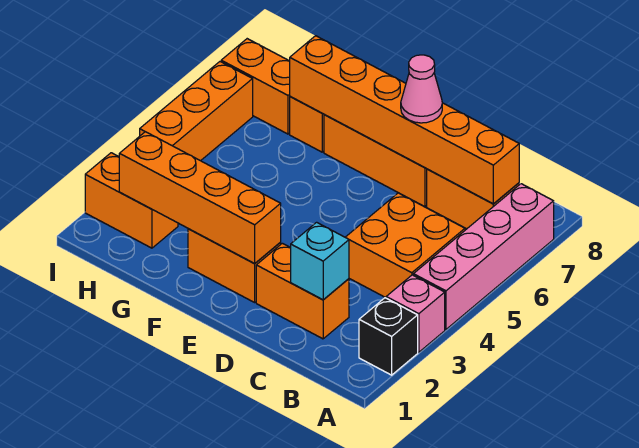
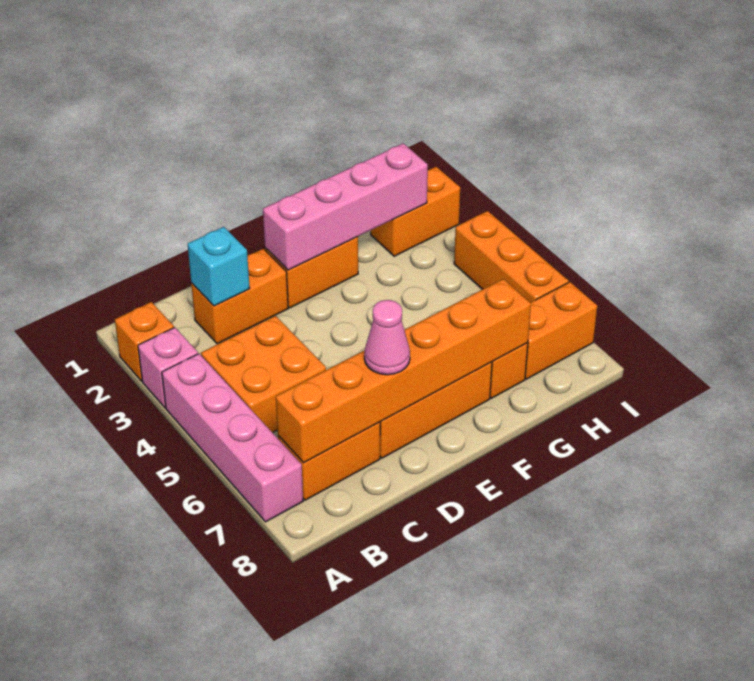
black brick A2 level 1 -> orange brick A2 level 1
orange brick E2:H2 level 2 -> pink brick E2:H2 level 2

